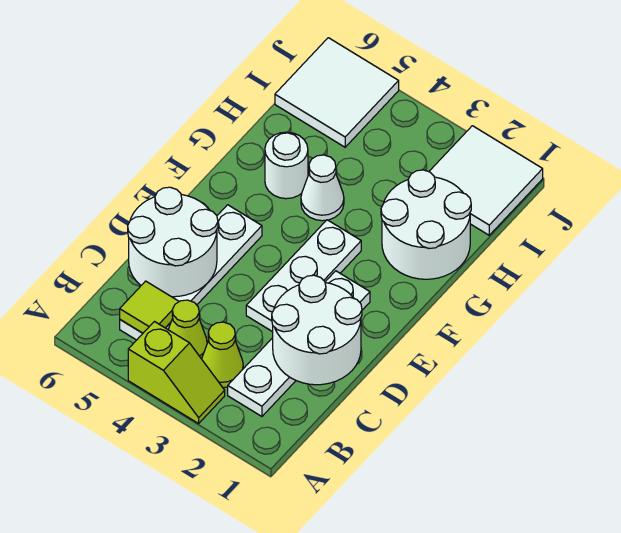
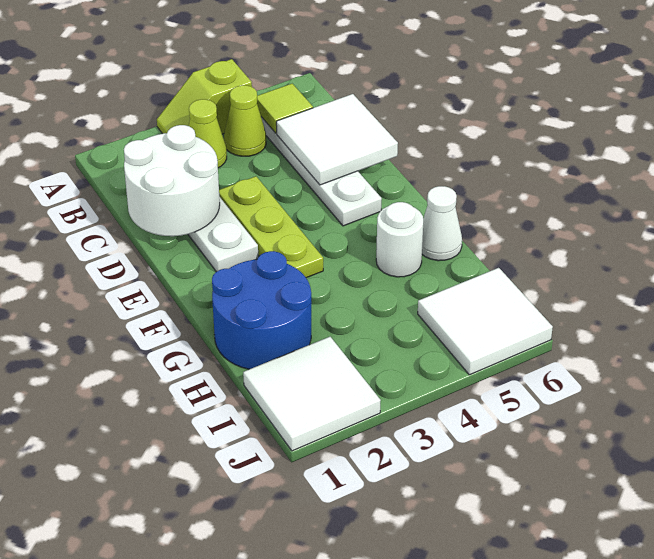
white round brick C5:D6 level 2 -> white tile C5:D6 level 2
white plate D3:F3 level 1 -> lime plate D3:F3 level 1
white round brick G1:H2 level 1 -> blue round brick G1:H2 level 1
white cone G4 level 1 -> white cone G6 level 1

